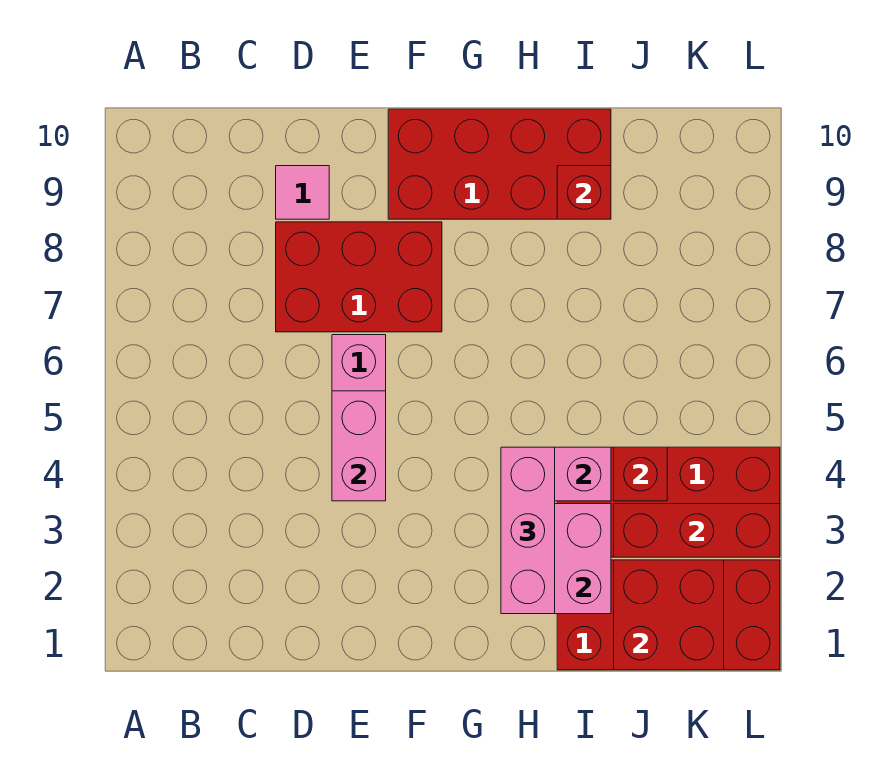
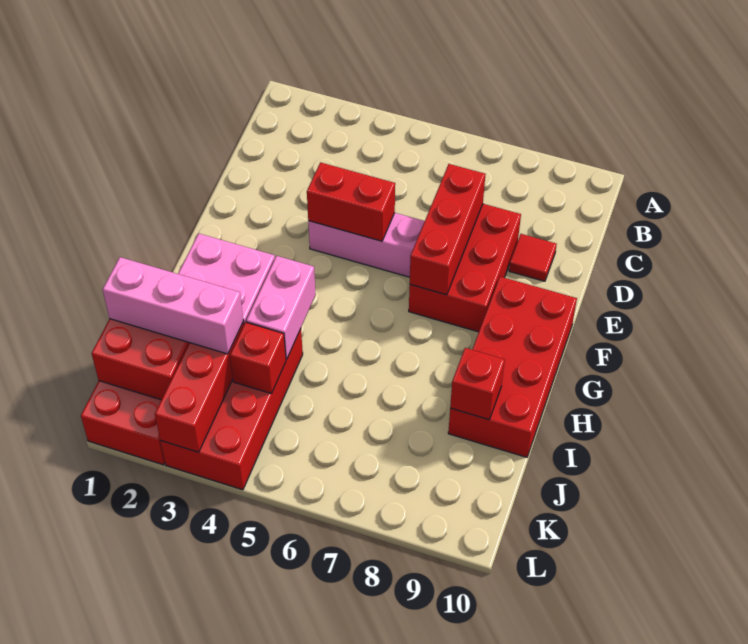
none -> red brick D7:F7 level 2
pink tile D9 level 1 -> red tile D9 level 1
pink brick E4:E5 level 2 -> red brick E4:E5 level 2
pink brick H2:H4 level 3 -> pink brick J1:J3 level 3

